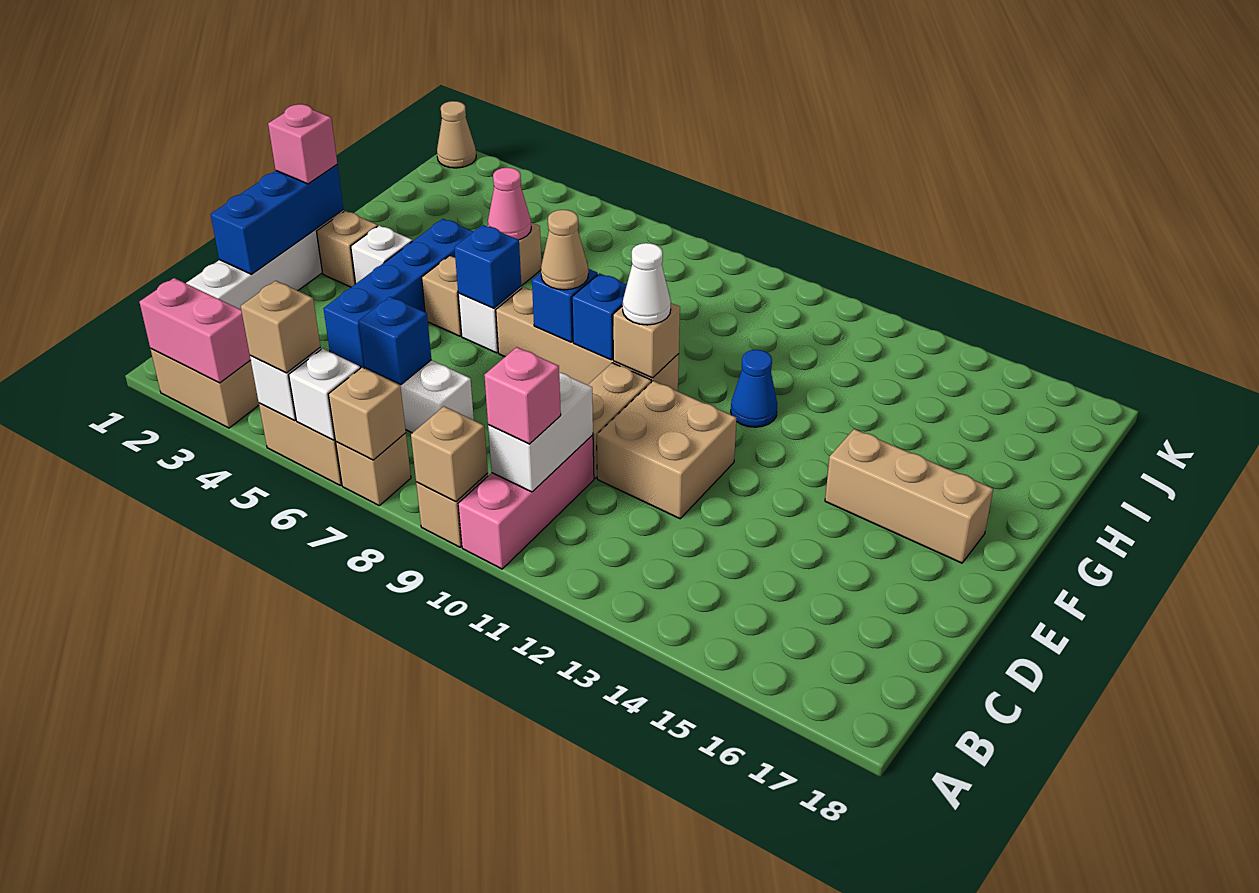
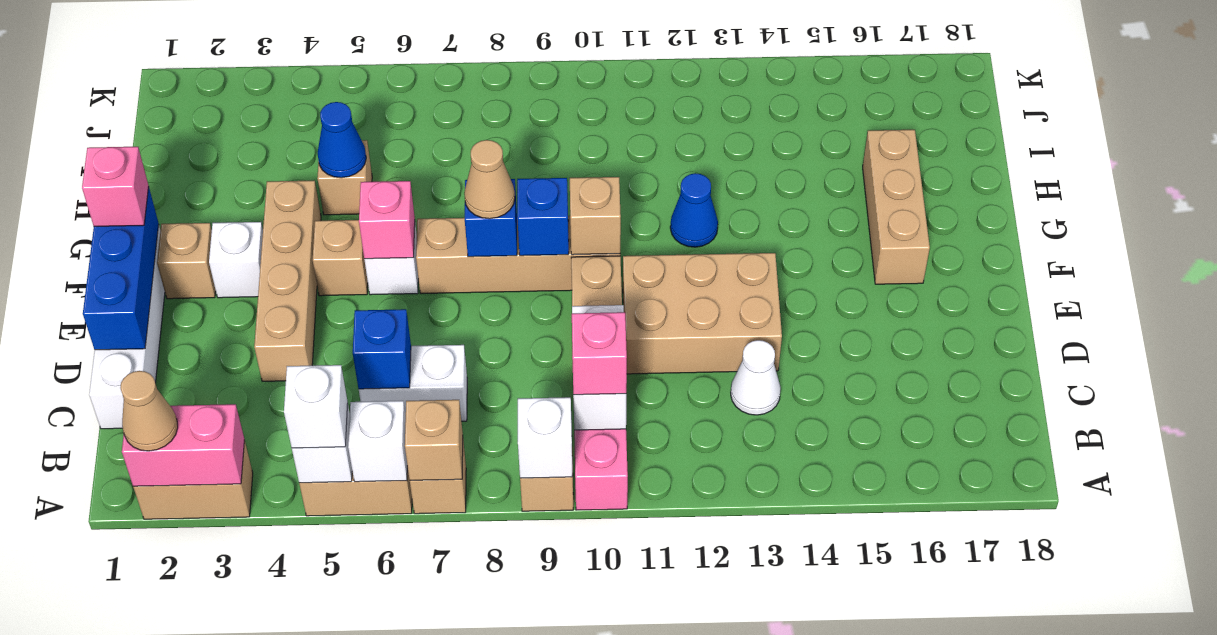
tan brick A5 level 3 -> white brick A5 level 3
tan brick A9 level 2 -> white brick A9 level 2
blue brick D4:G4 level 1 -> tan brick D4:G4 level 1
tan brick D11:E12 level 1 -> tan brick D11:E13 level 1
blue brick F6 level 2 -> pink brick F6 level 2
white cone F10 level 3 -> white cone C13 level 1
tan brick F15:F17 level 1 -> tan brick F16:H16 level 1
pink cone H5 level 2 -> blue cone H5 level 2
tan cone K1 level 1 -> tan cone A2 level 3

